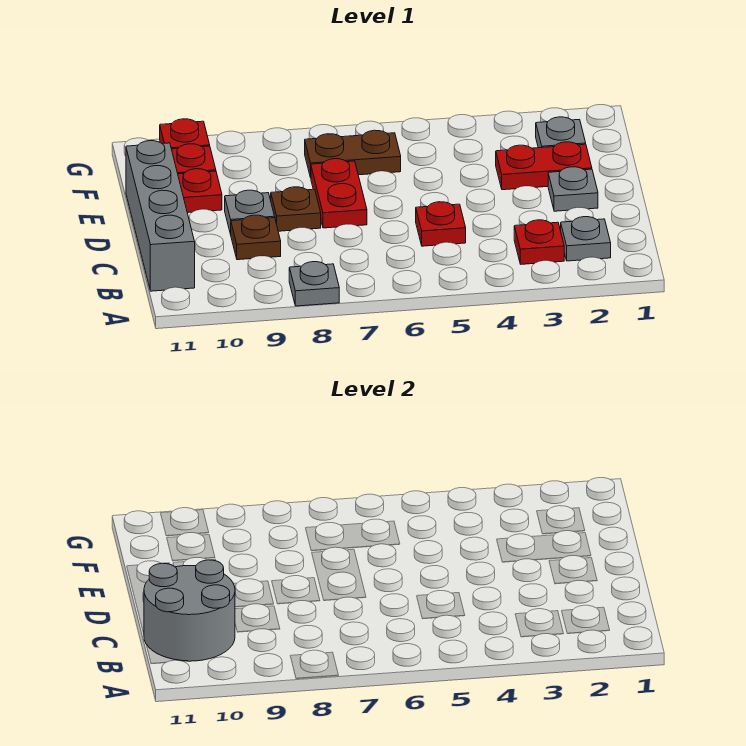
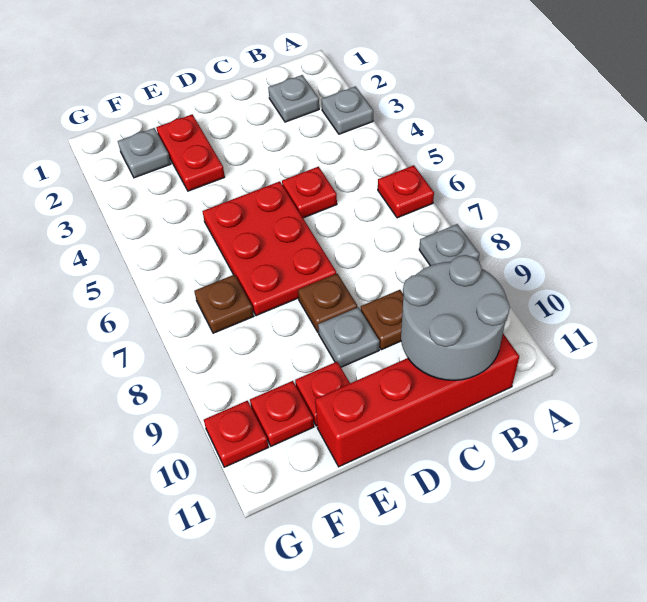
red plate B3 level 1 -> red plate A6 level 1
grey brick B11:E11 level 1 -> red brick B11:E11 level 1
grey plate D2 level 1 -> grey plate A3 level 1
red plate D7:E7 level 1 -> red plate D5:E7 level 1
brown plate F6:F7 level 1 -> brown plate F7 level 1

